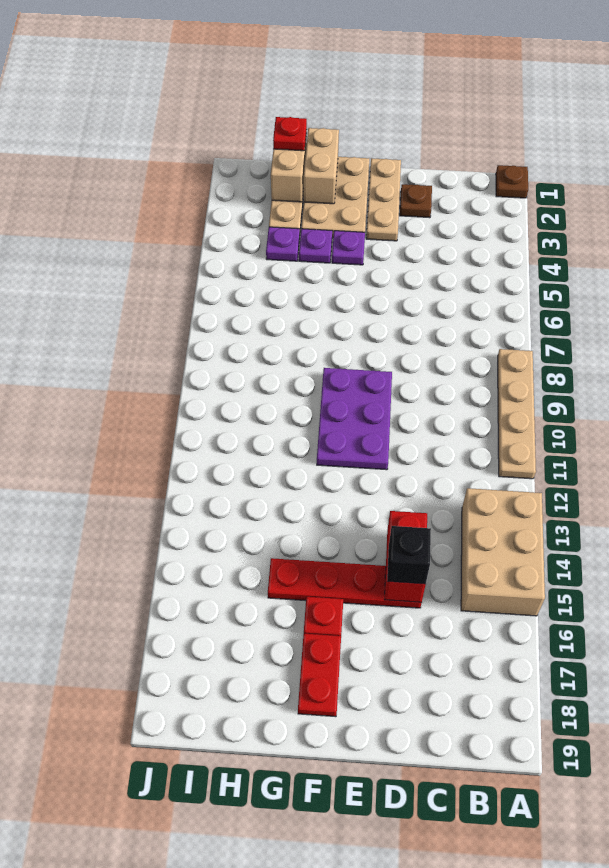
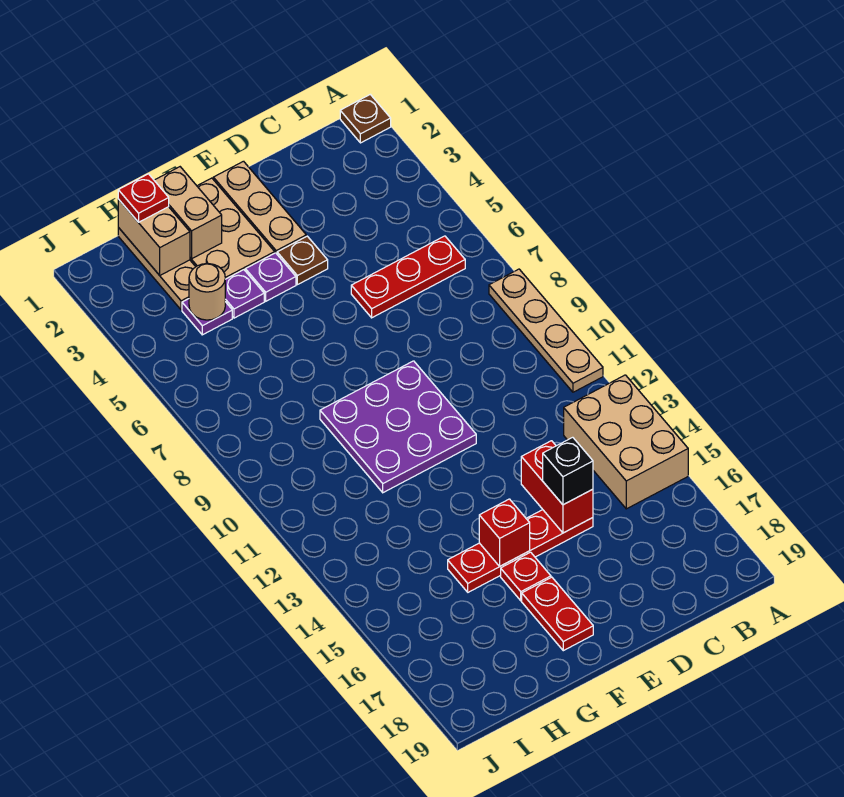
none -> red plate B6:D6 level 1
brown plate D2 level 1 -> brown plate E4 level 1
purple plate E9:F11 level 1 -> purple plate E9:G11 level 1
none -> red brick F15 level 2
none -> tan round brick H4 level 2

